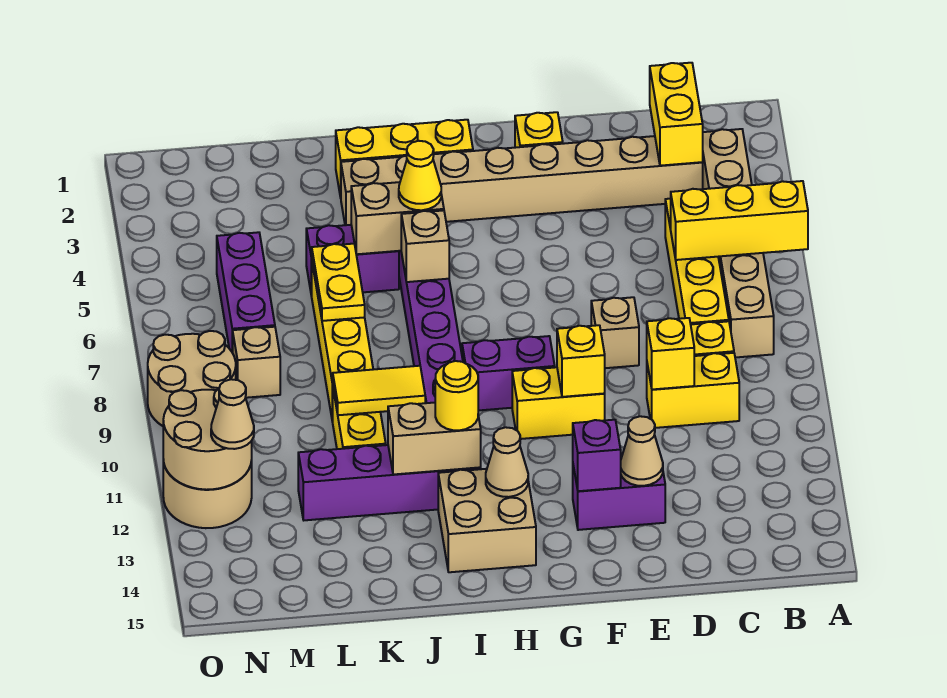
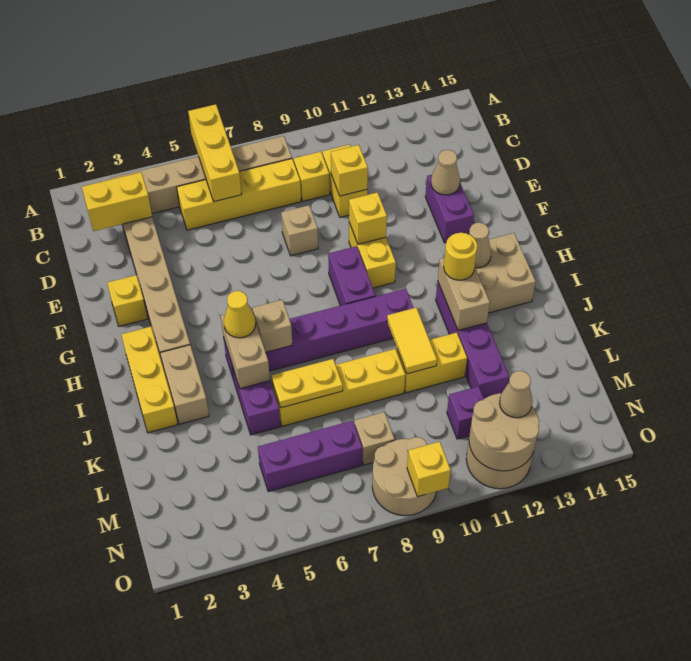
purple brick F13 level 2 -> purple brick M11 level 1
none -> yellow brick O9 level 2

